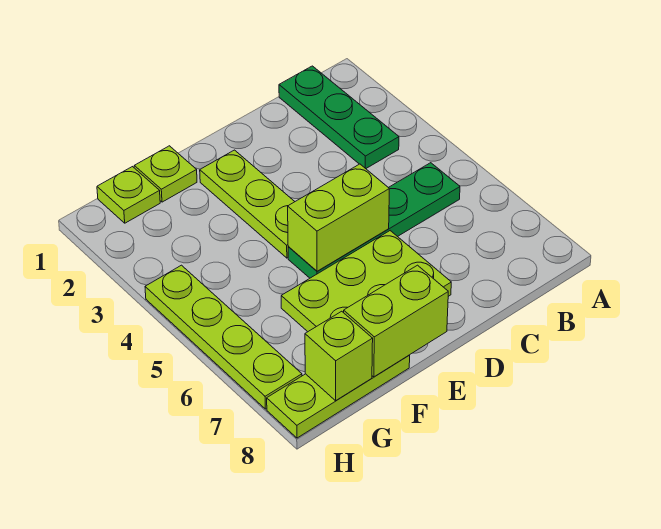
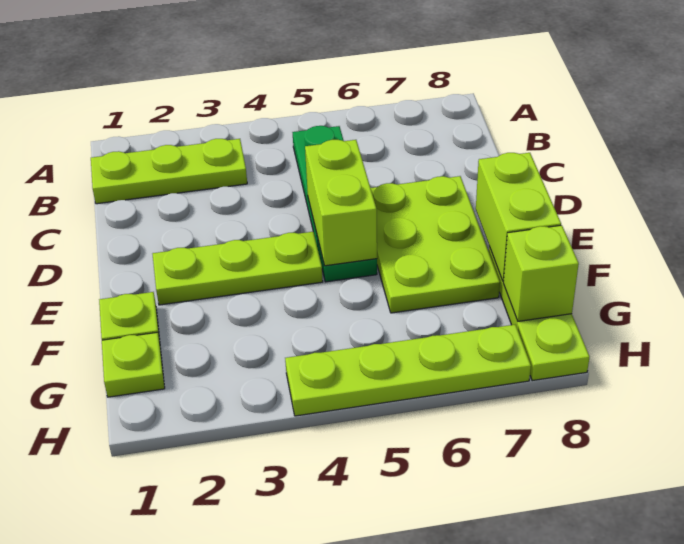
green plate B1:B3 level 1 -> lime plate B1:B3 level 1

